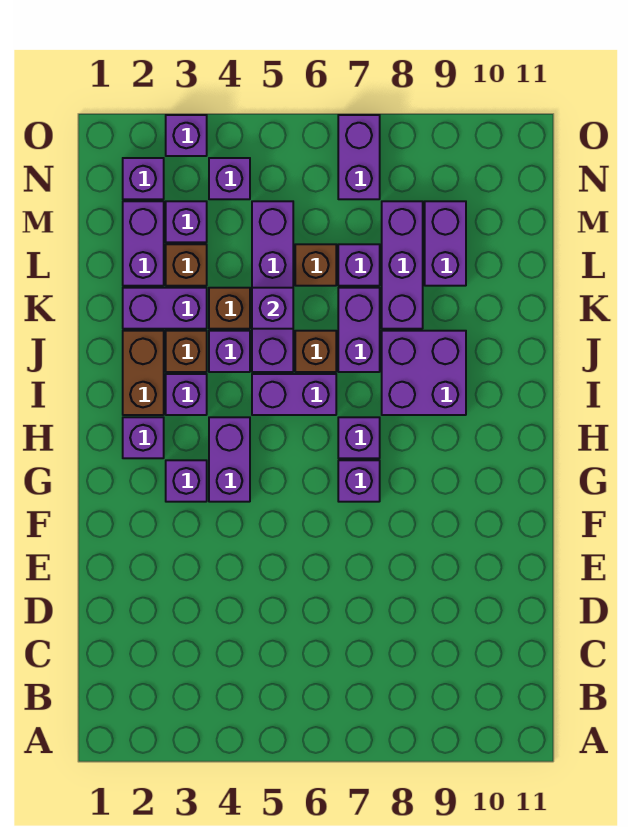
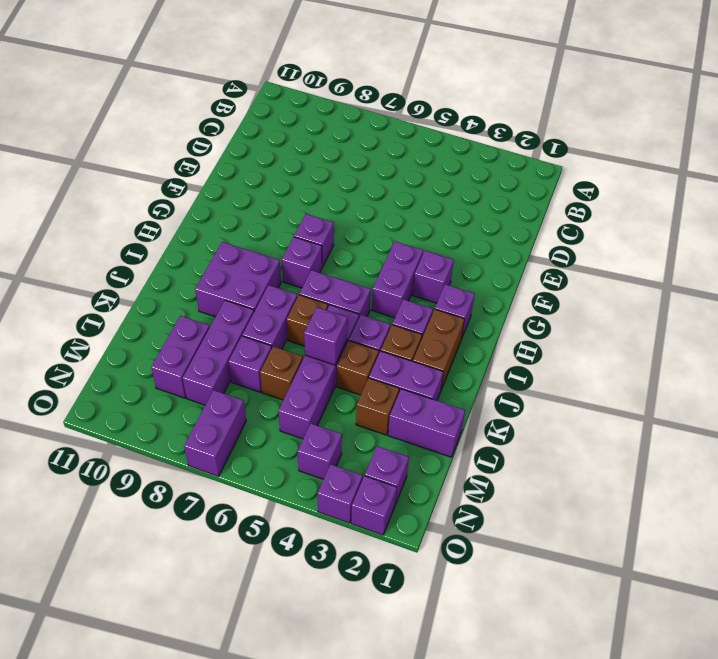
purple brick L2:M2 level 1 -> purple brick L1:L2 level 1
purple brick M3 level 1 -> purple brick O2 level 1

